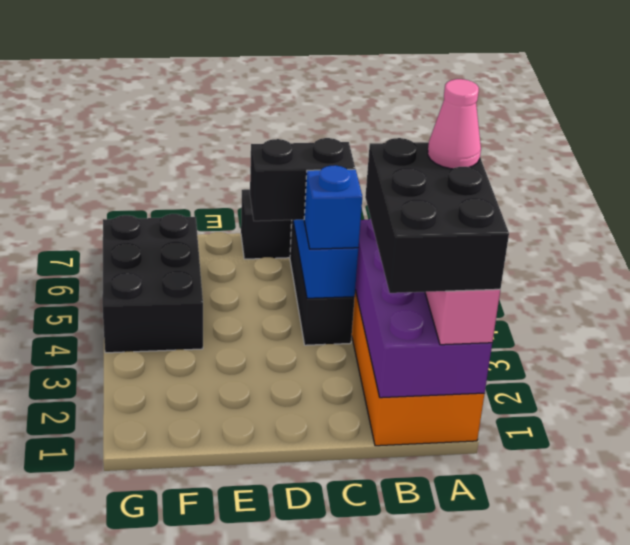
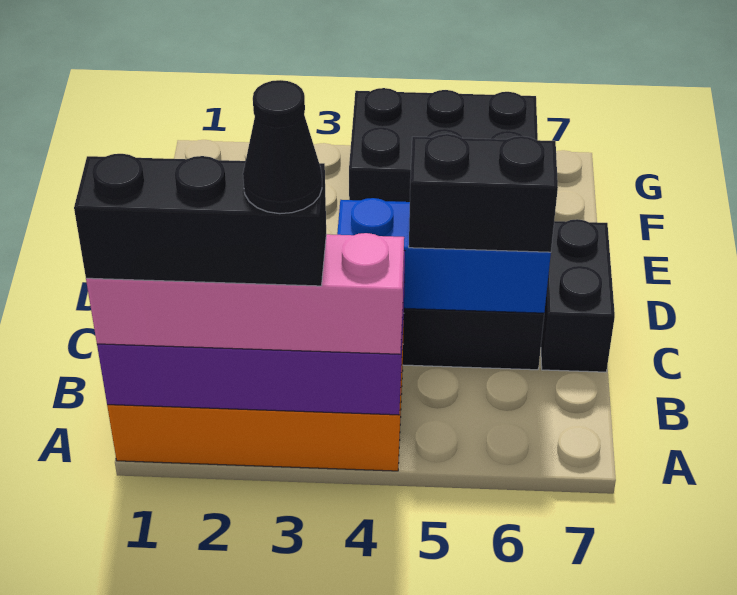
black brick A1:B3 level 4 -> black brick A1:A3 level 4
pink cone A3 level 5 -> black cone A3 level 5
blue brick C4 level 3 -> none
black brick C5:D5 level 3 -> black brick C5:C6 level 3

